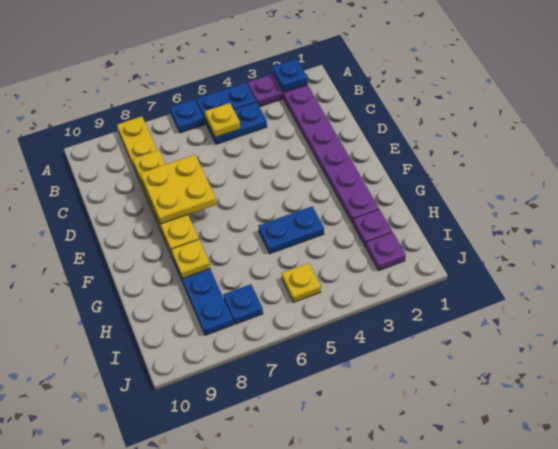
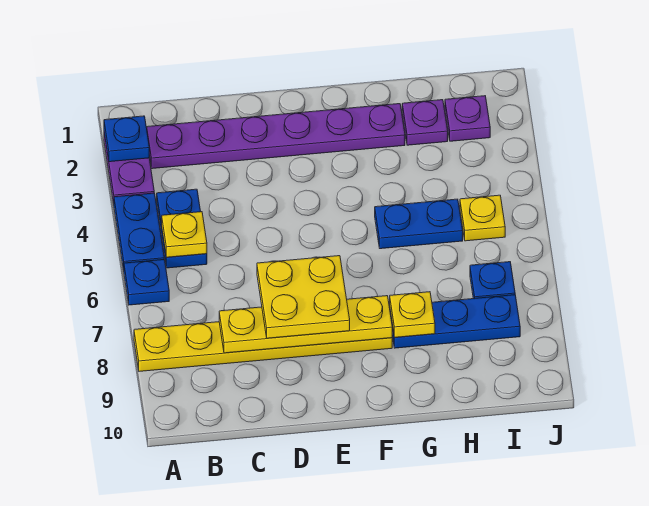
blue plate G4:G5 level 1 -> blue plate G5:H5 level 1

